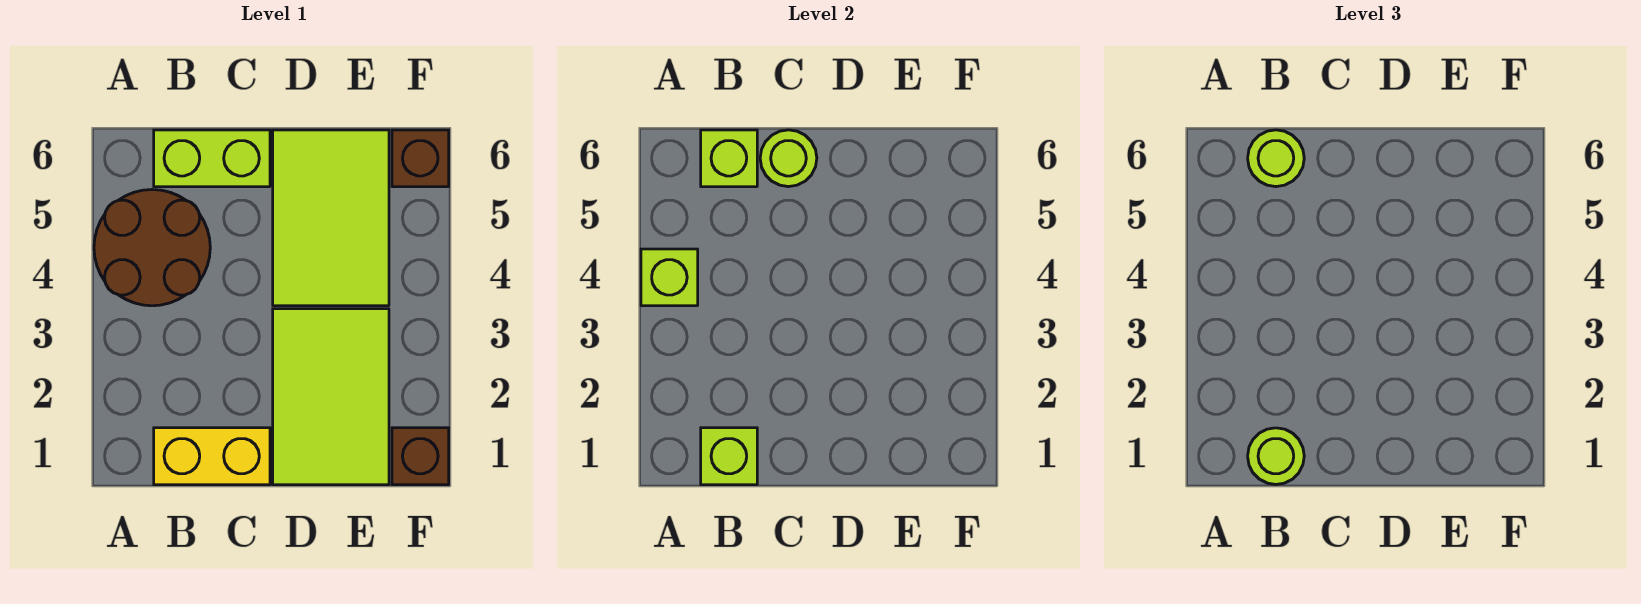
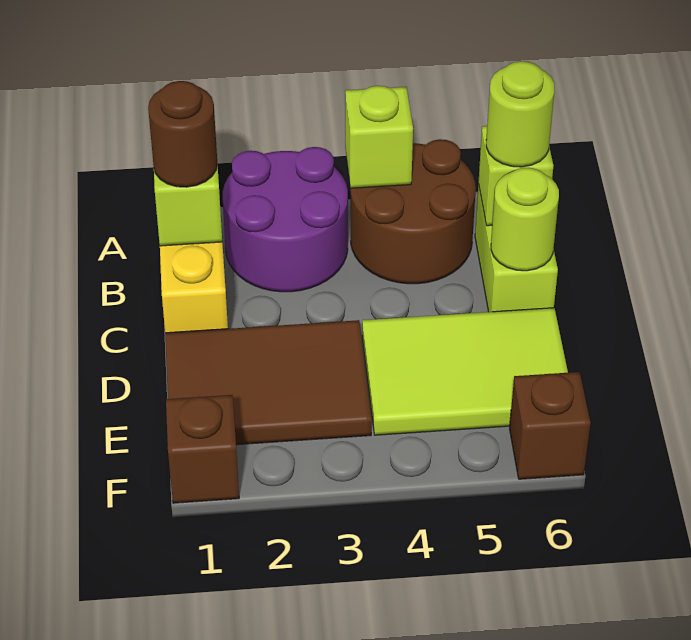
none -> purple round brick A2:B3 level 1
lime round brick B1 level 3 -> brown round brick B1 level 3
lime tile D1:E3 level 1 -> brown tile D1:E3 level 1

